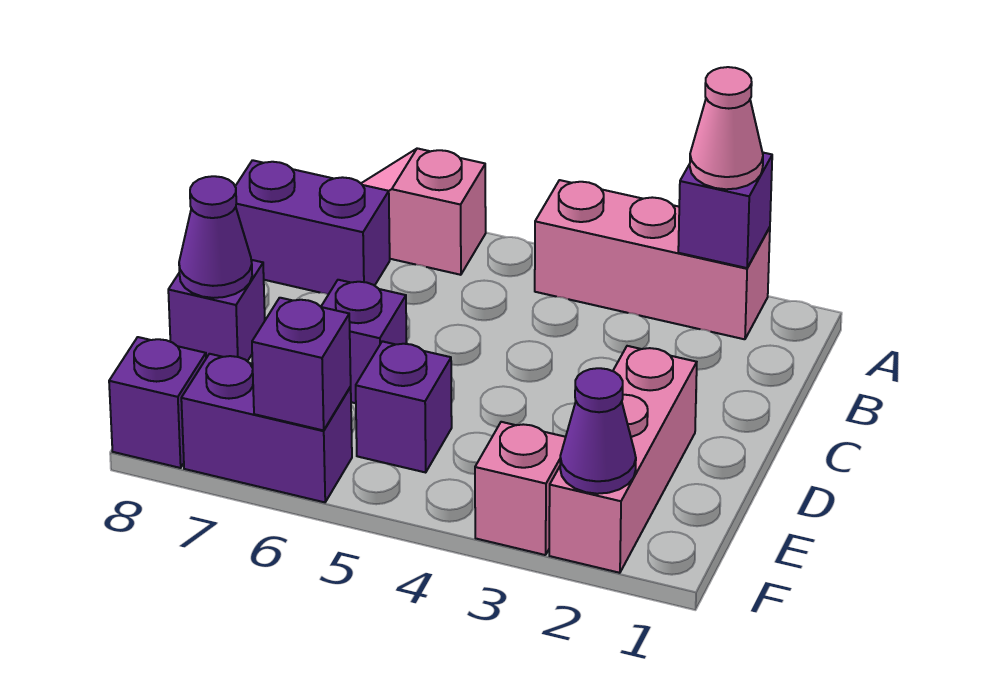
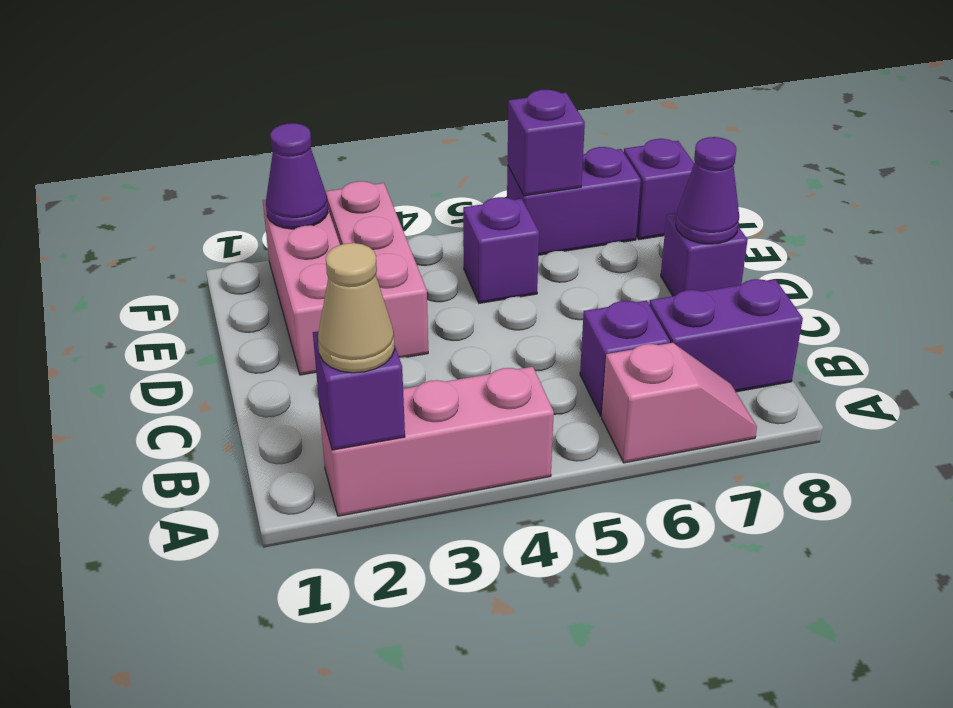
pink cone A2 level 3 -> tan cone A2 level 3
purple brick D6 level 1 -> purple brick B6 level 1
pink brick F3 level 1 -> pink brick D3:F3 level 1

